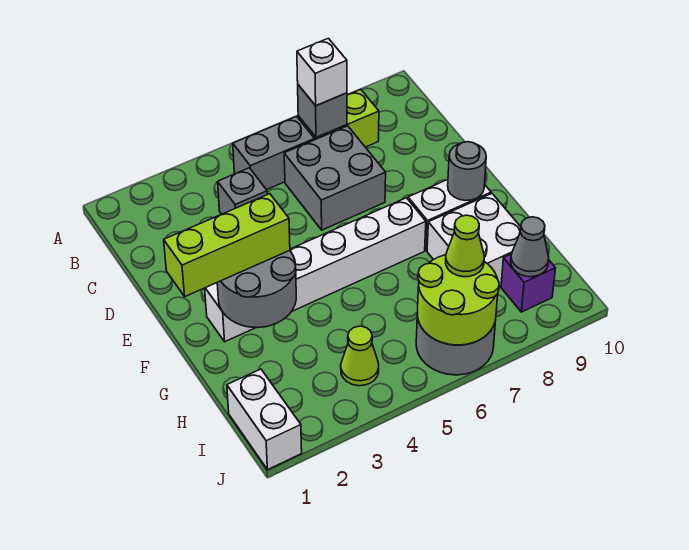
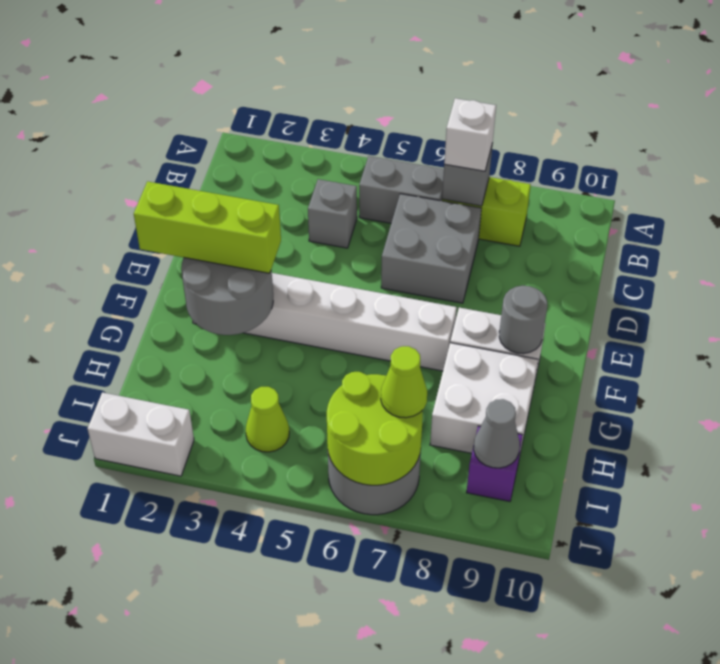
white brick I1:J1 level 1 -> white brick J1:J2 level 1

